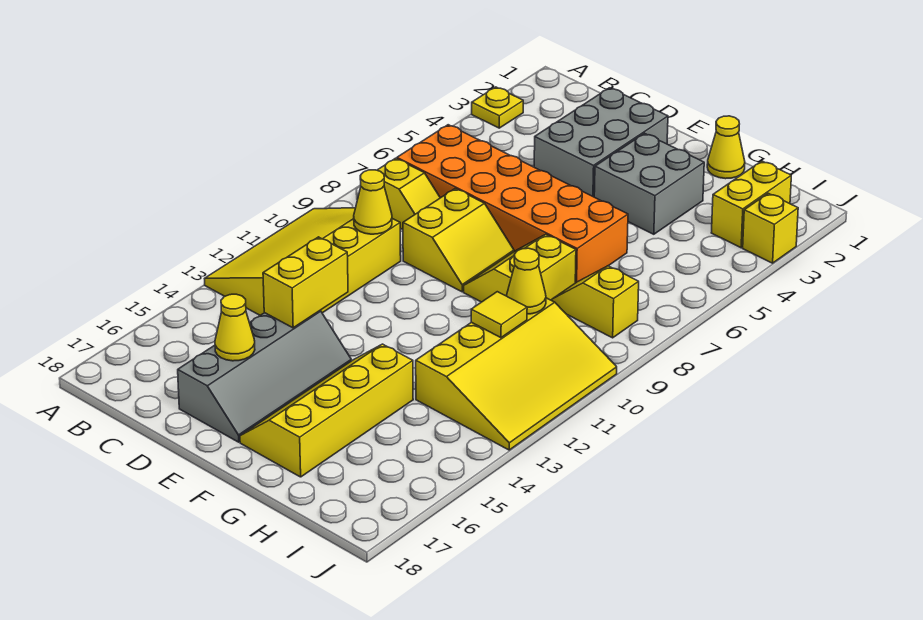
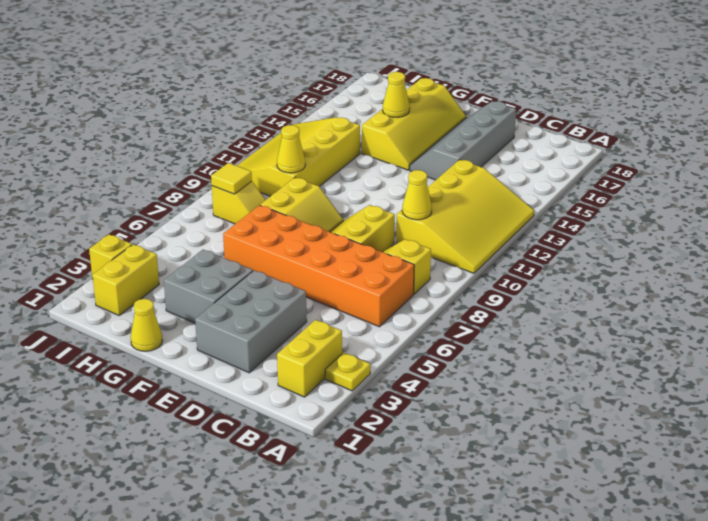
yellow brick D13:D14 level 2 -> yellow brick B2:B3 level 1
yellow cone D16 level 2 -> yellow cone G15 level 2
yellow tile H11 level 2 -> yellow tile I8 level 2

